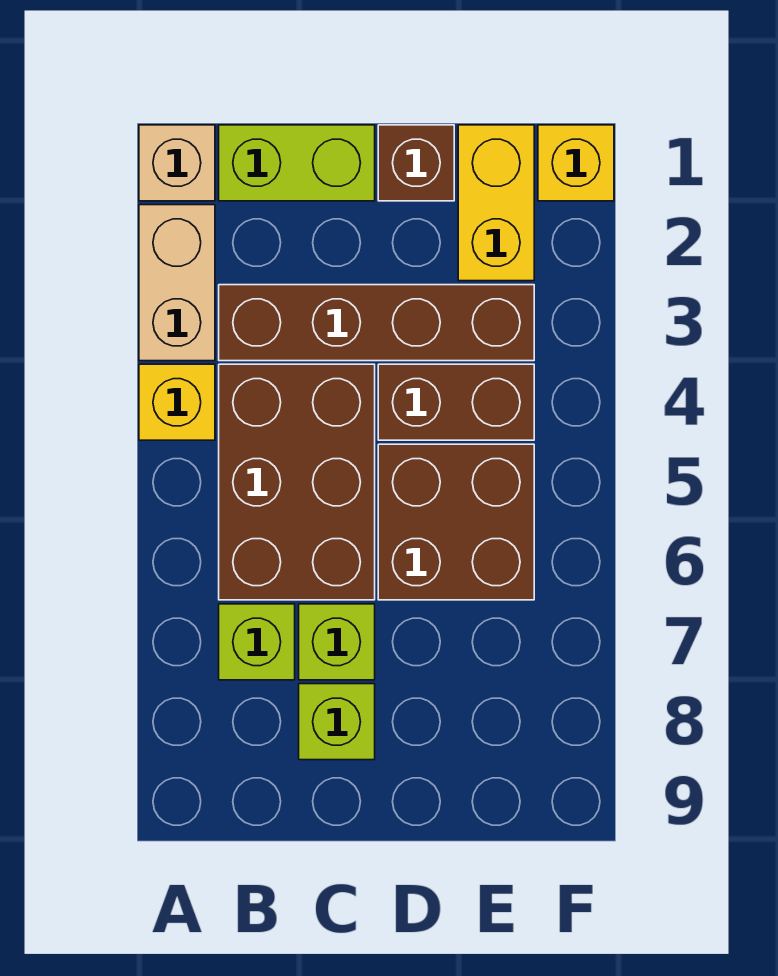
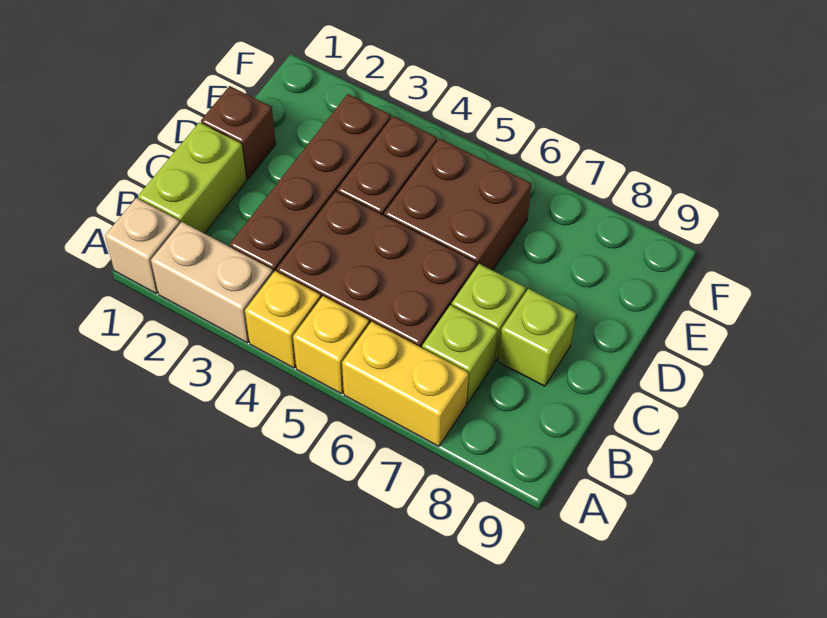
yellow brick E1:E2 level 1 -> yellow brick A6:A7 level 1
yellow brick F1 level 1 -> yellow brick A5 level 1

